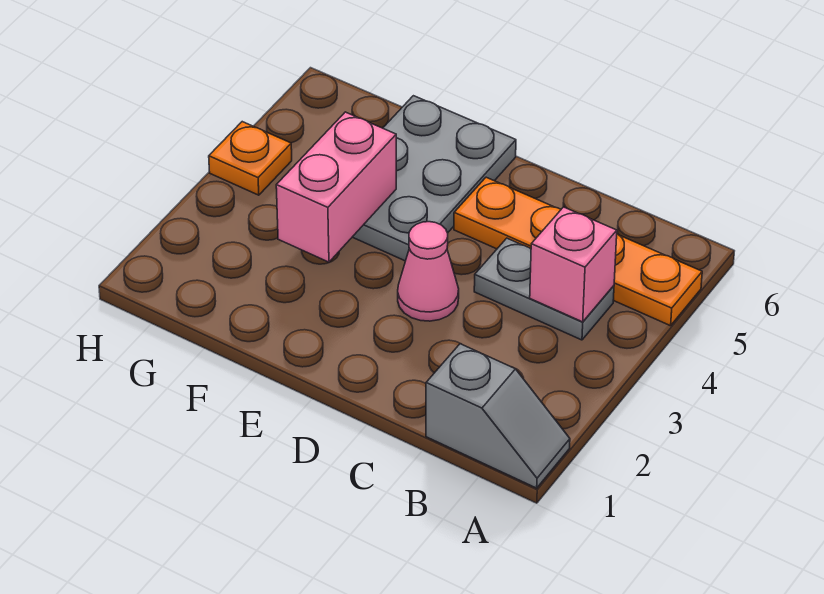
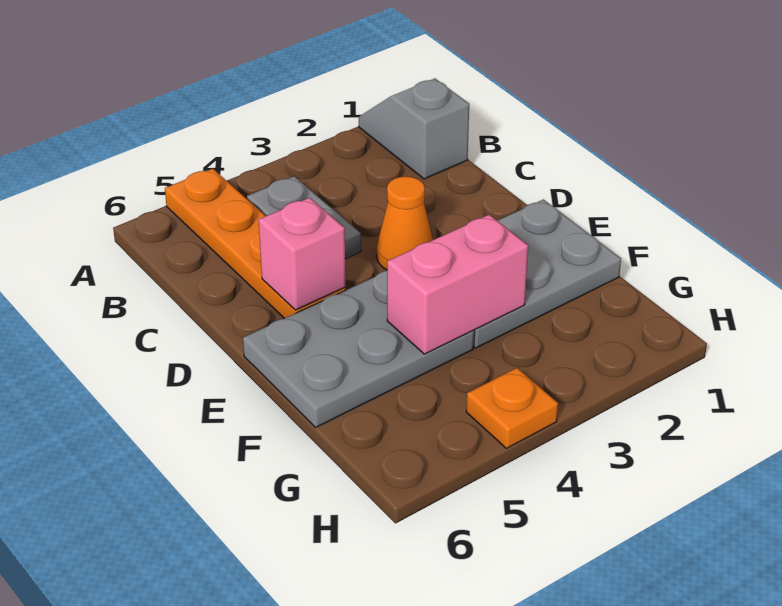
pink brick B4 level 2 -> pink brick D5 level 2
pink cone D3 level 1 -> orange cone D3 level 1
none -> grey plate E1:F3 level 1

